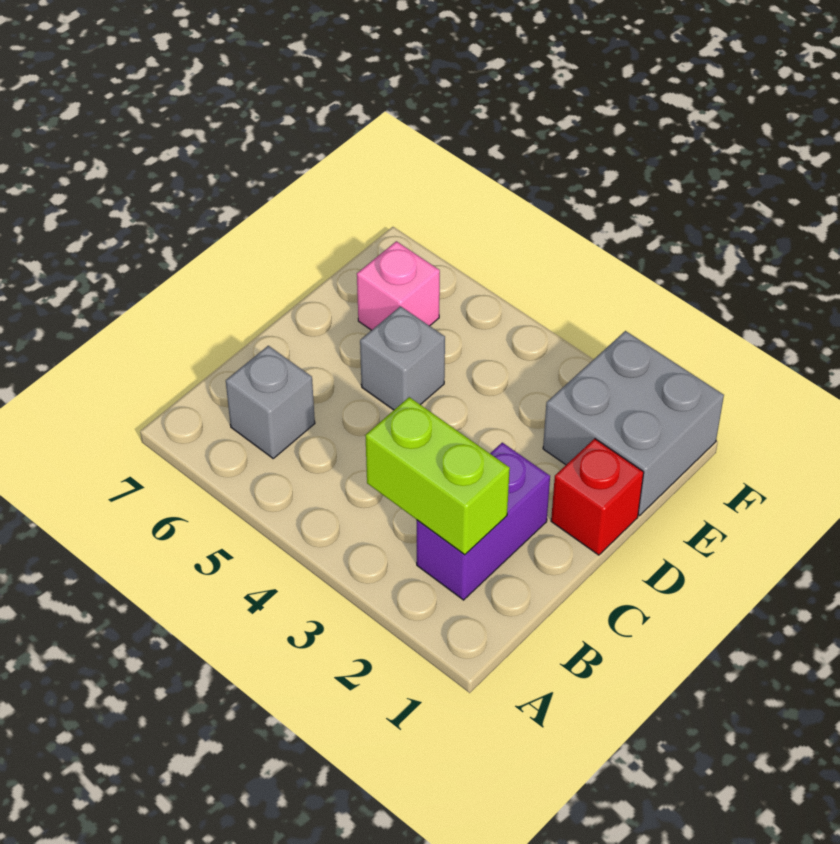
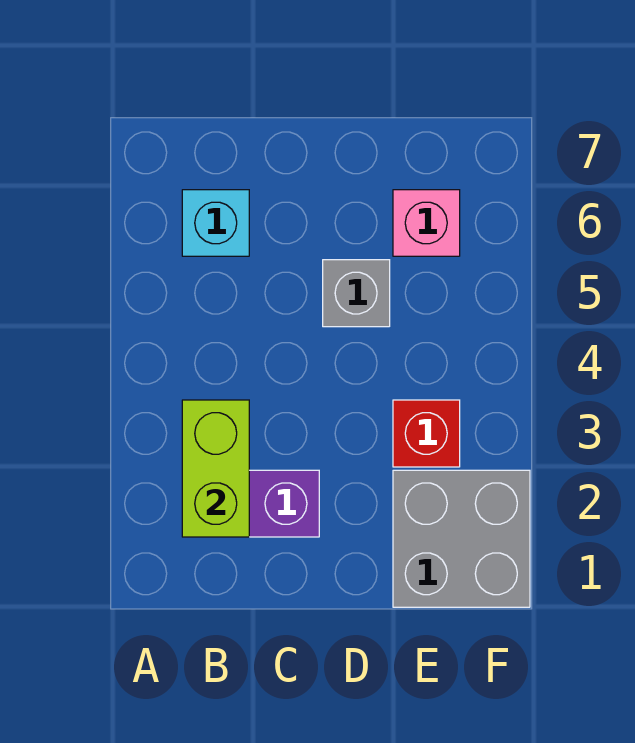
grey brick B6 level 1 -> cyan brick B6 level 1
red brick D1 level 1 -> red brick E3 level 1

